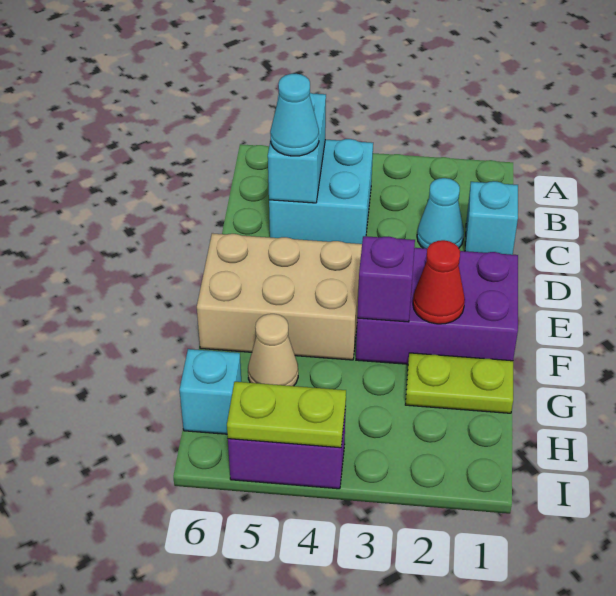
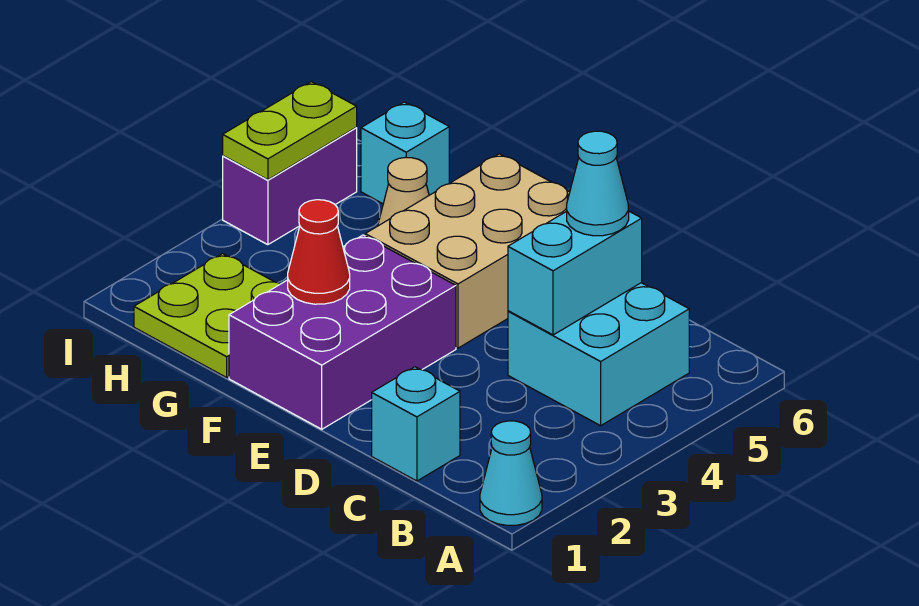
cyan brick B5:C5 level 2 -> cyan brick C4:C5 level 2
cyan cone C2 level 1 -> cyan cone A1 level 1
purple brick F3 level 2 -> none
lime plate G1:G2 level 1 -> lime plate G1:H2 level 1

